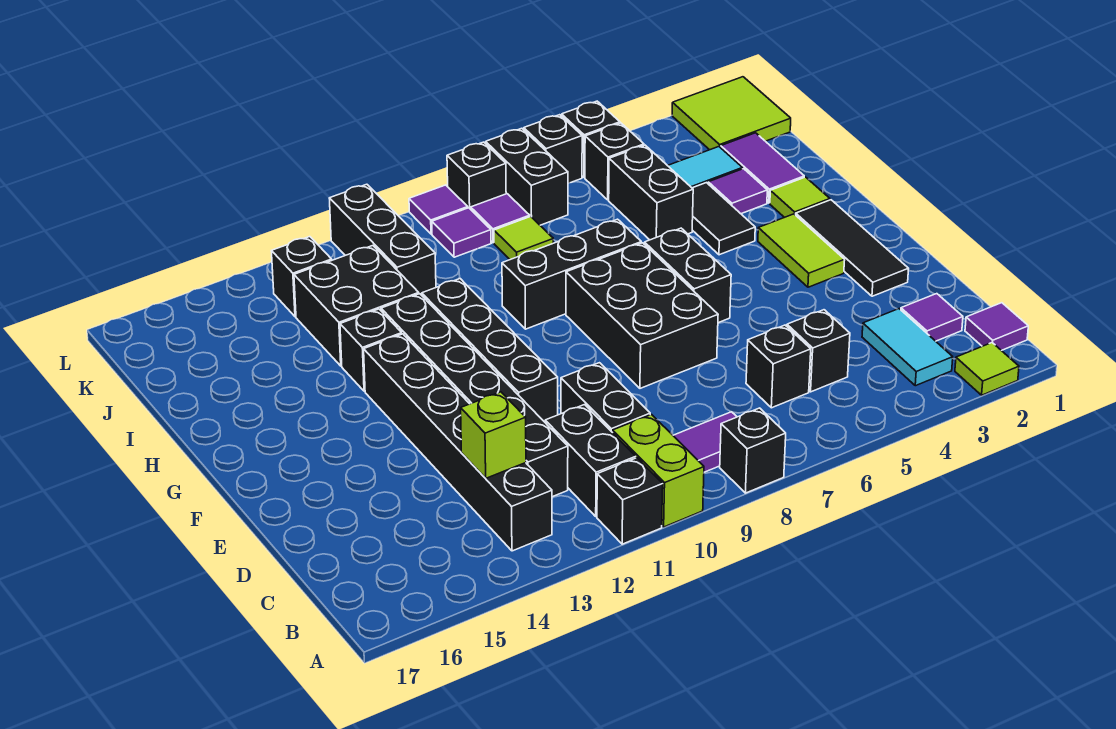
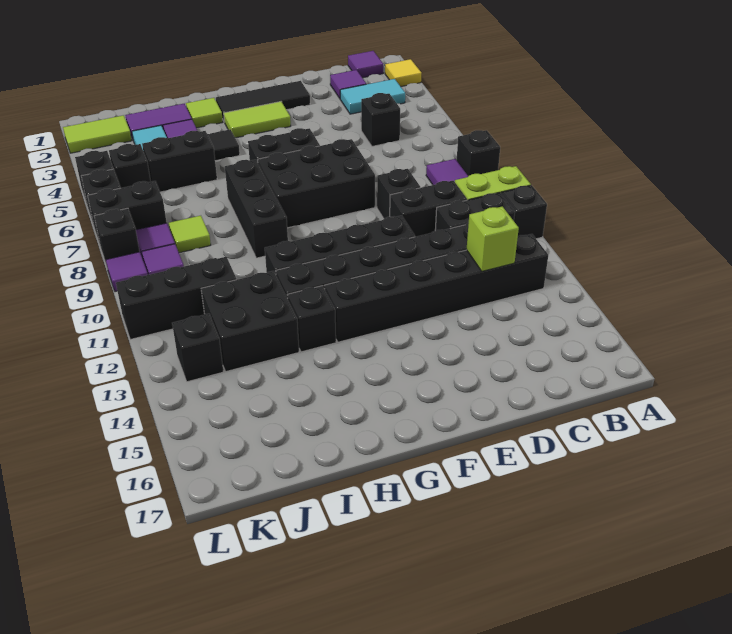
lime tile A2 level 1 -> yellow tile A2 level 1
black brick C6 level 1 -> black brick D9 level 1
lime tile K1:L2 level 1 -> lime tile K2:L2 level 1

